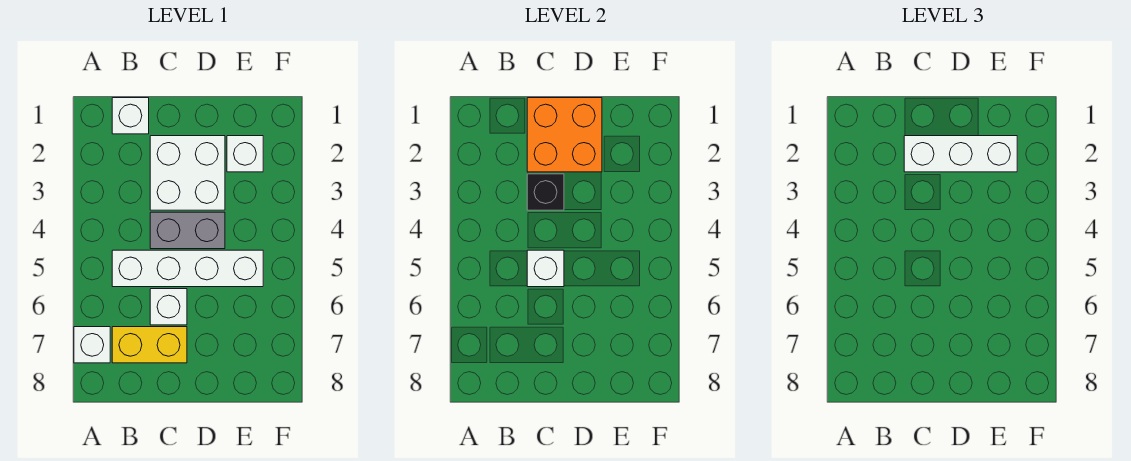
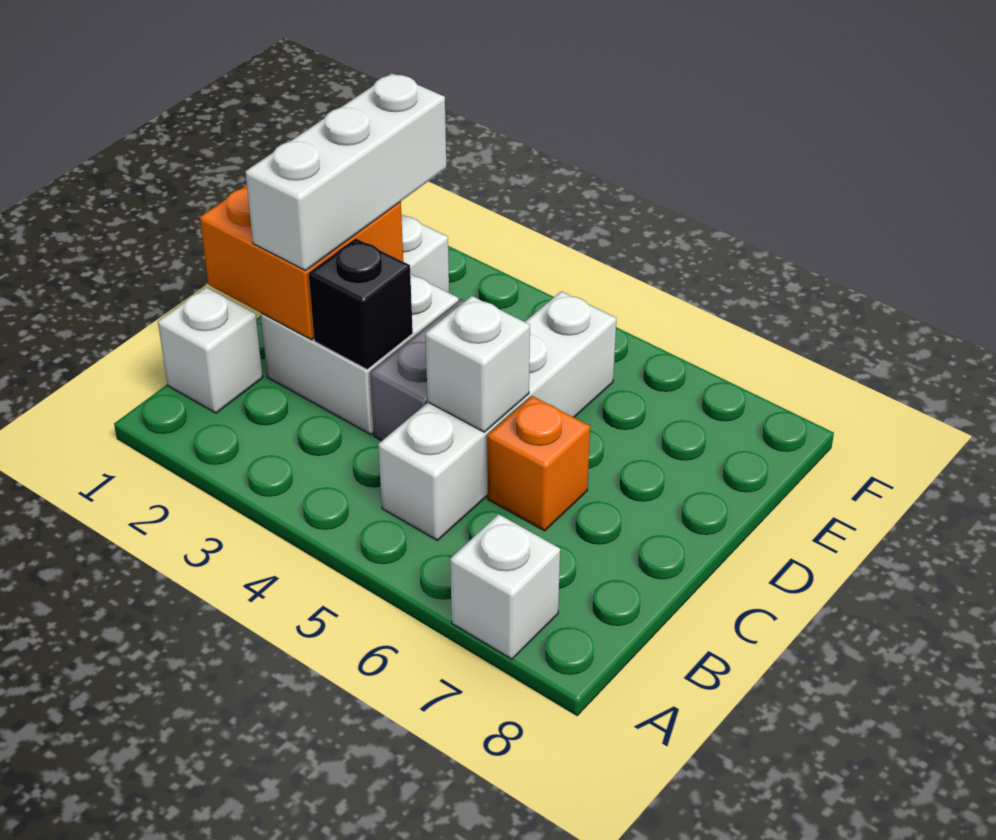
yellow brick B7:C7 level 1 -> none
white brick C6 level 1 -> orange brick C6 level 1

